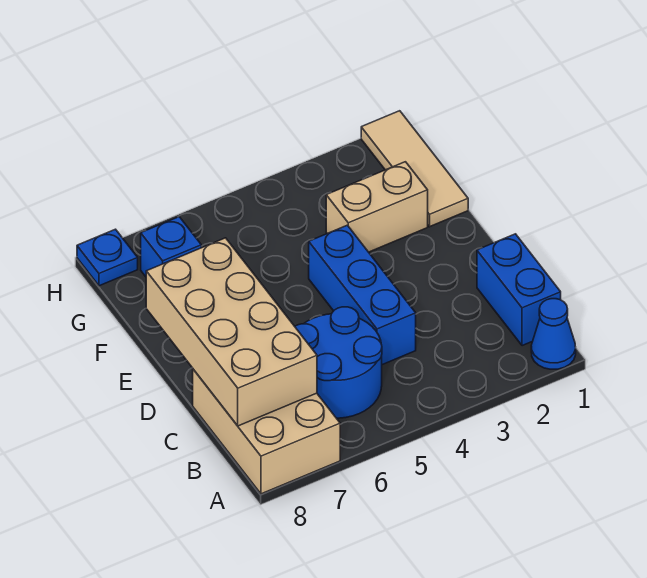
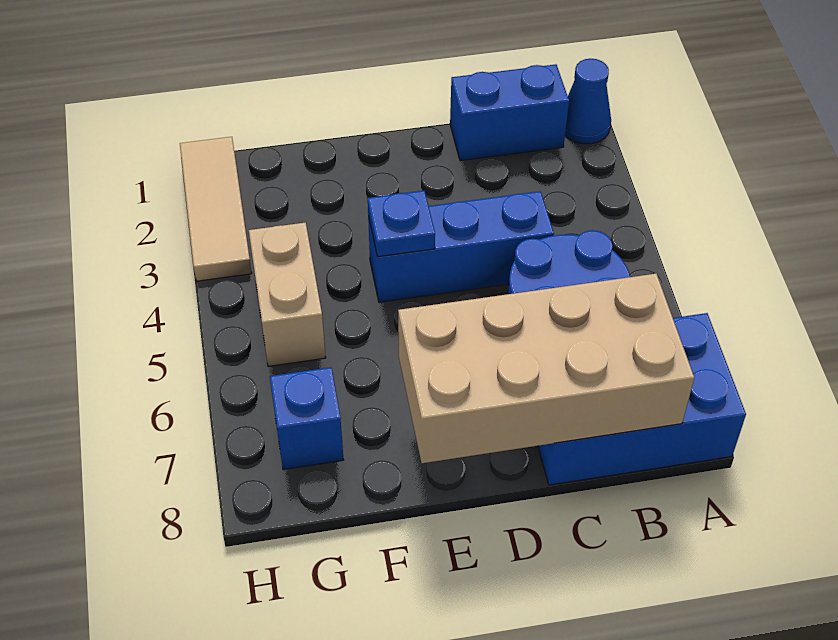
tan brick A7:C8 level 1 -> blue brick A7:C8 level 1
tan tile F1:H1 level 1 -> tan tile H1:H3 level 1
tan brick F2:F3 level 1 -> tan brick G4:G5 level 1
blue plate H8 level 1 -> blue plate E4 level 2

